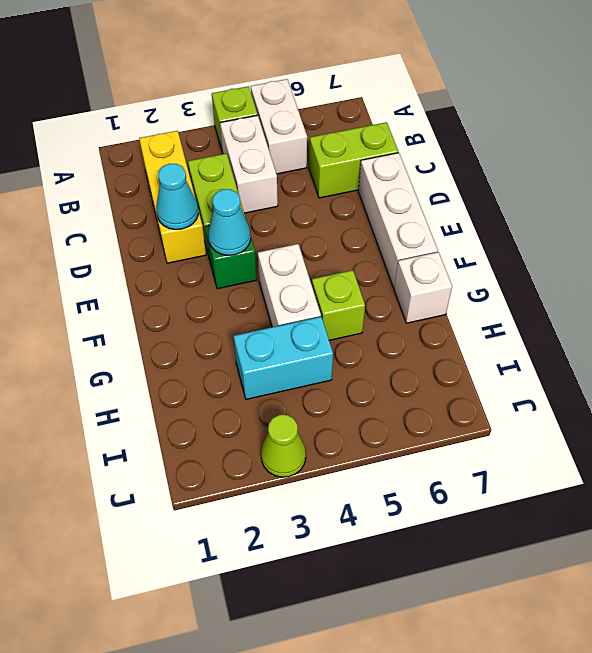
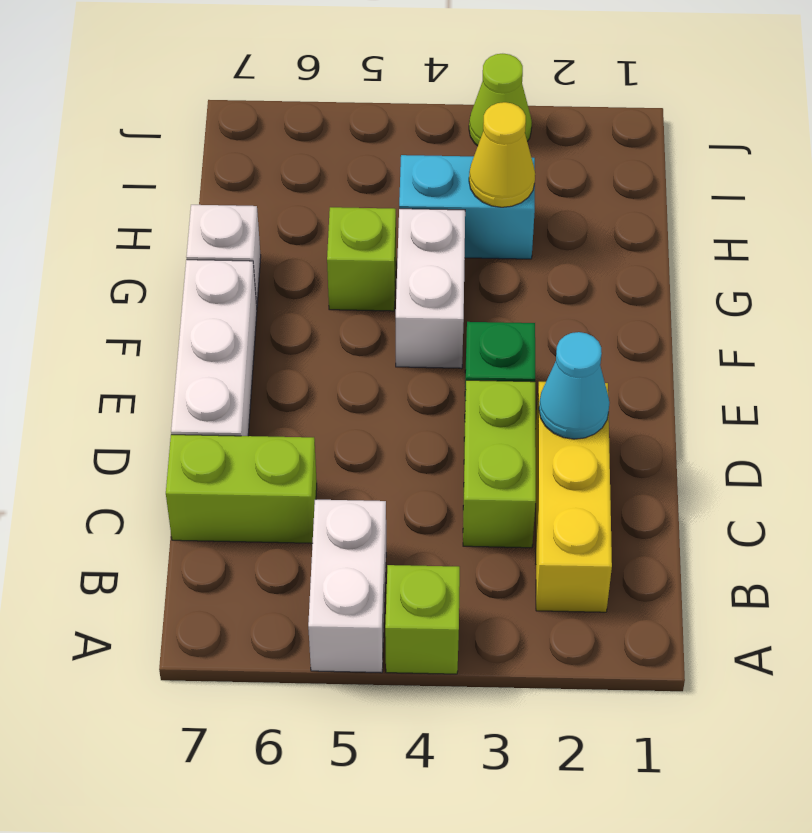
white brick B4:C4 level 1 -> none
cyan cone E3 level 2 -> none
none -> yellow cone H3 level 2

